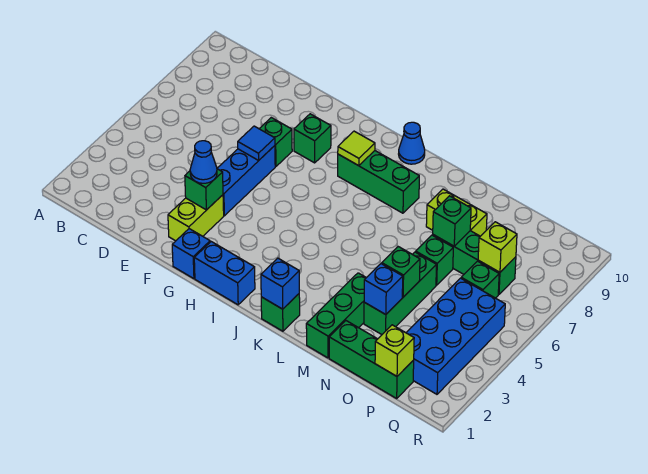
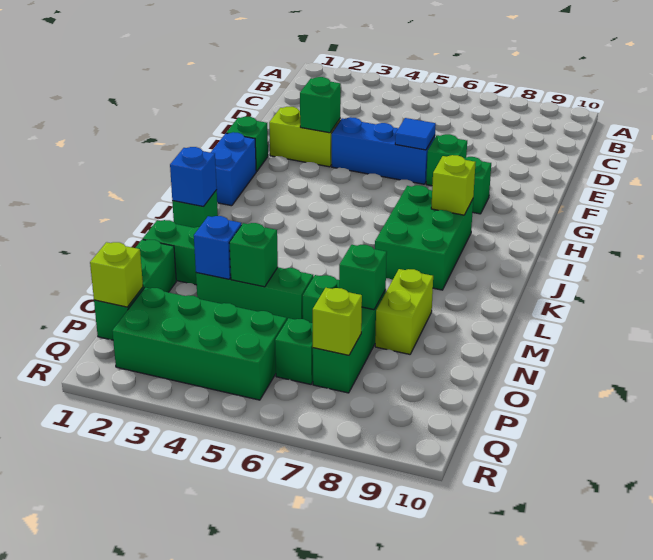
blue cone F3 level 3 -> none
blue brick G1 level 1 -> green brick G1 level 1
green brick I8:K8 level 1 -> green brick I7:K8 level 1
lime tile I8 level 2 -> lime brick I8 level 2
blue cone J10 level 1 -> none
blue brick P2:Q5 level 1 -> green brick P2:Q5 level 1

